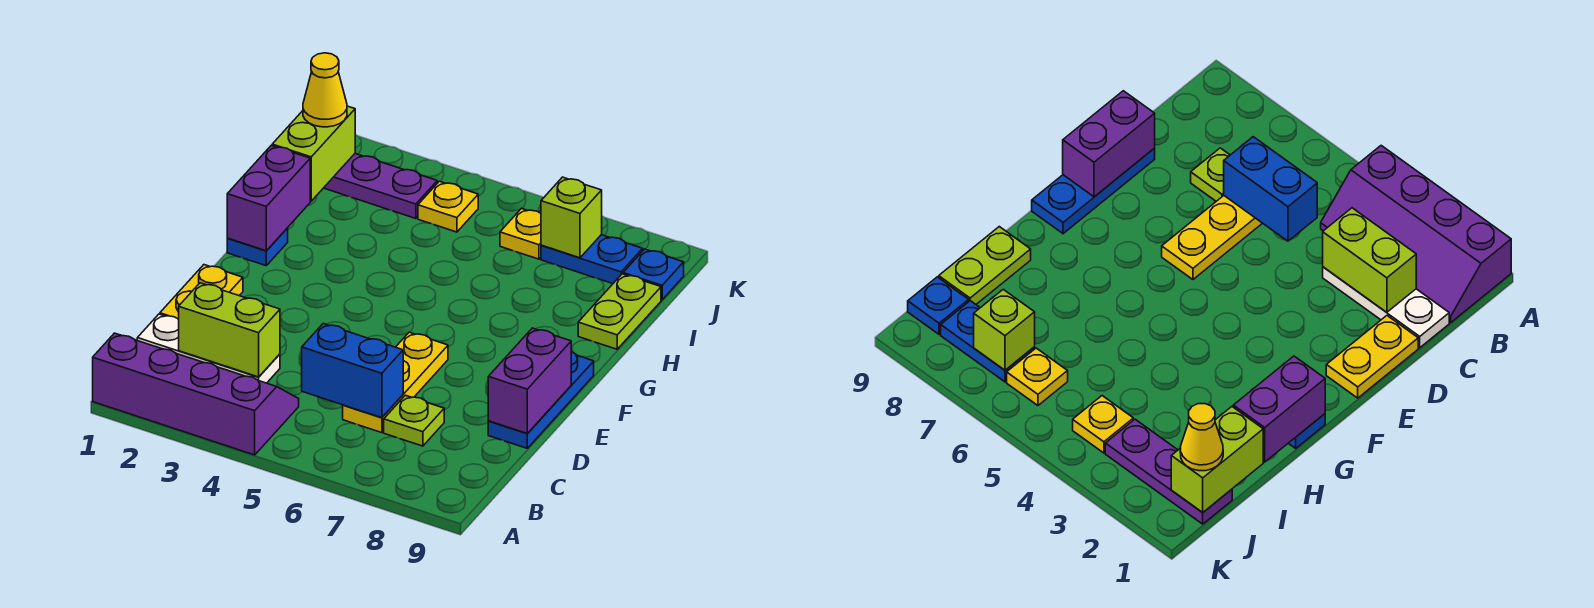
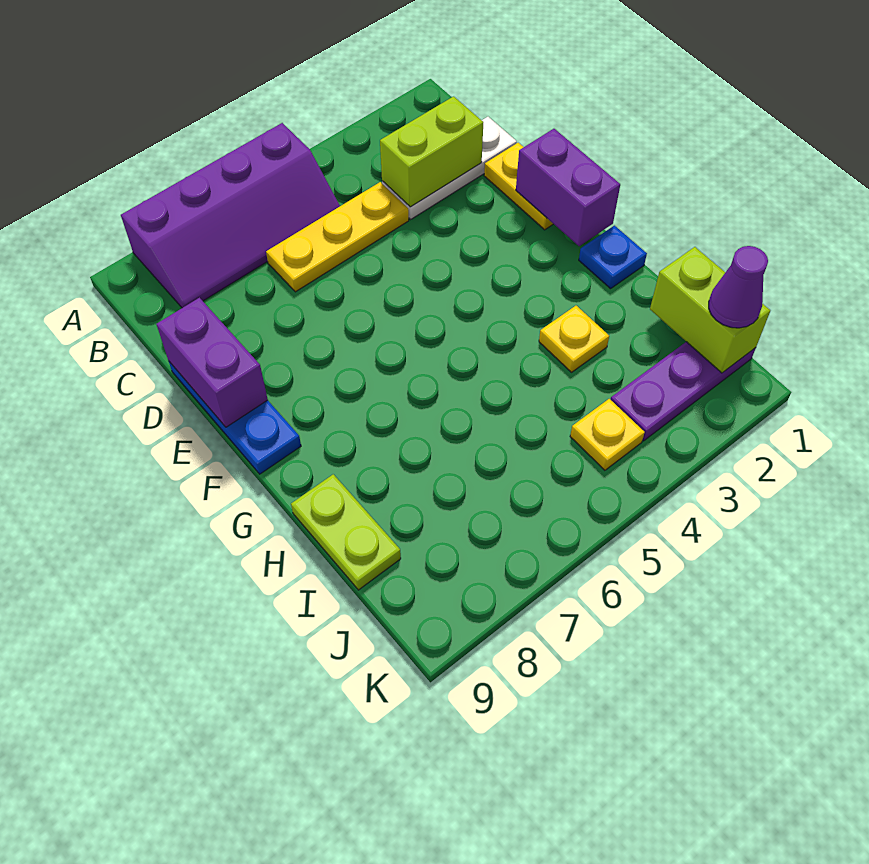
purple slope A1:B4 level 1 top A -> purple slope A5:B8 level 1 top A
blue brick C5:C6 level 2 -> none
yellow plate C6:E6 level 1 -> yellow plate C4:C6 level 1
lime plate C7 level 1 -> none
purple brick G1:H1 level 2 -> purple brick E1:F1 level 2
yellow cone J1 level 3 -> purple cone J1 level 3
yellow plate J6 level 1 -> yellow plate H3 level 1
blue plate J7:J8 level 1 -> none
lime brick J7 level 2 -> none
blue plate J9 level 1 -> none

